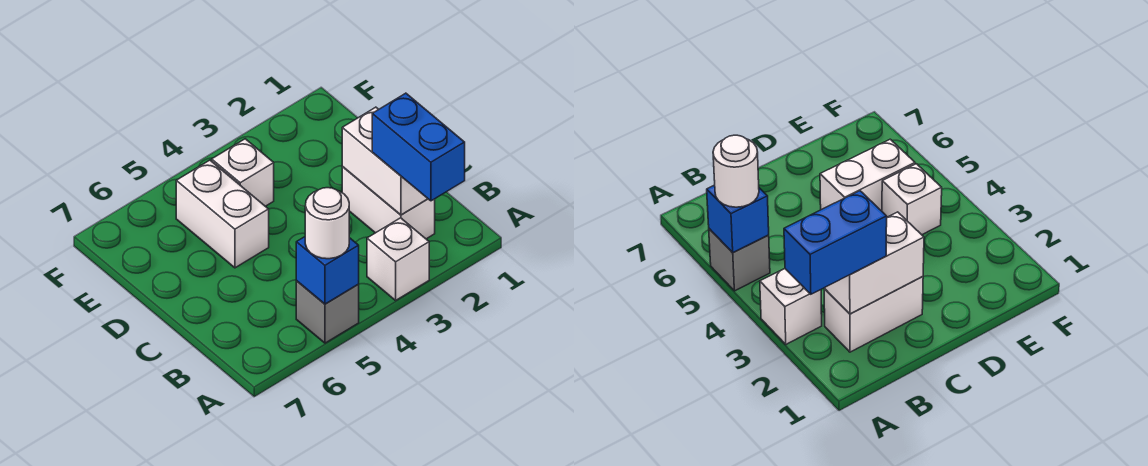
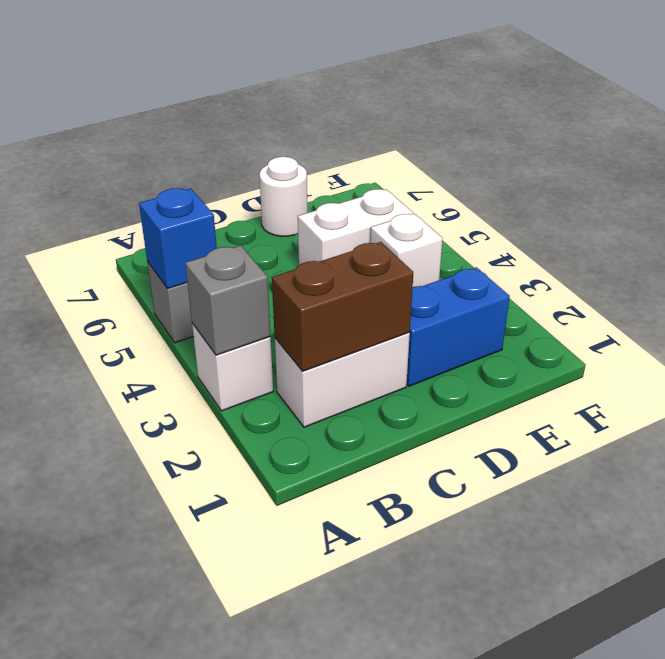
blue brick A2:B2 level 3 -> blue brick D2:E2 level 1
none -> grey brick A3 level 2
white round brick A5 level 3 -> white round brick D7 level 1
white brick B2:C2 level 2 -> brown brick B2:C2 level 2

